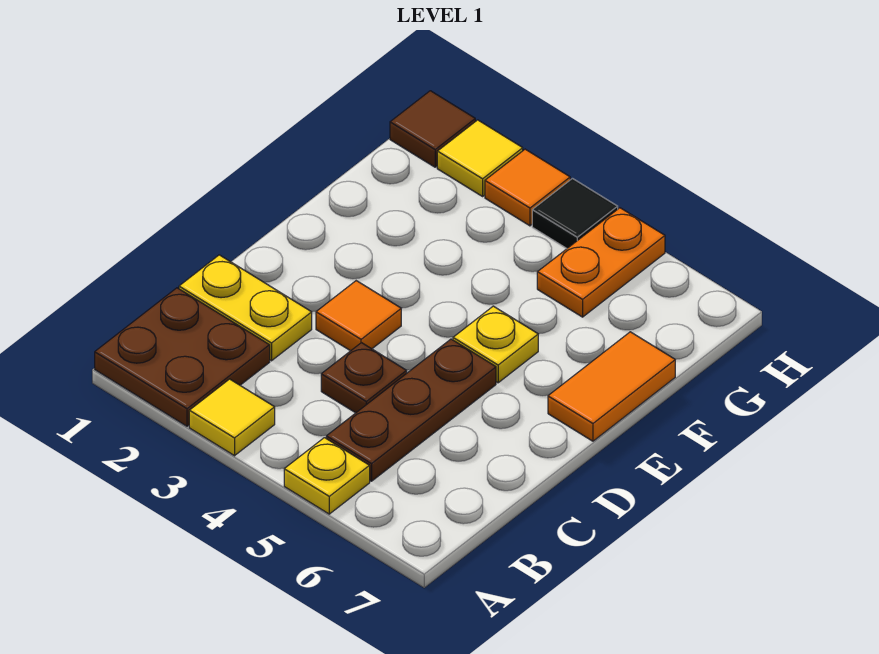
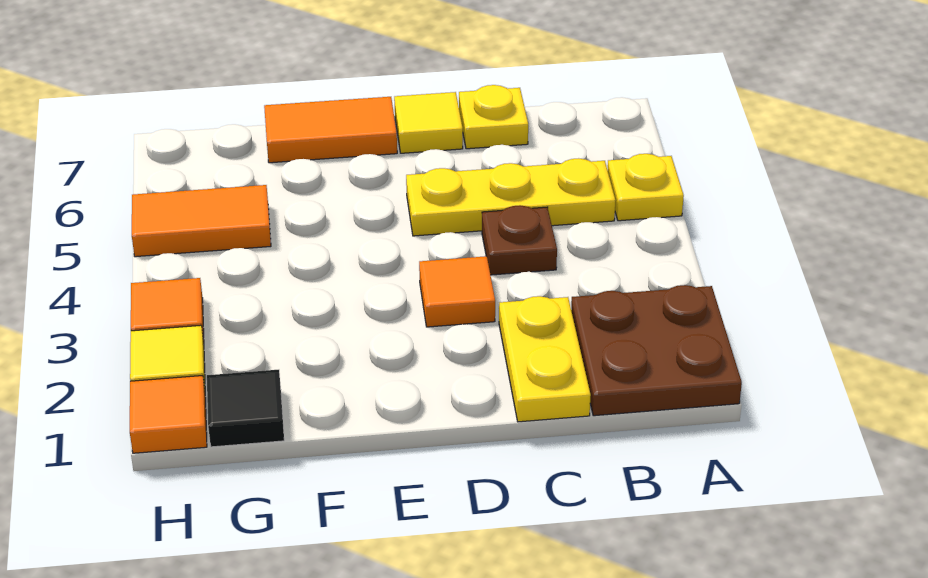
yellow tile A3 level 1 -> yellow tile D7 level 1
brown plate B5:D5 level 1 -> yellow plate B5:D5 level 1
yellow plate E5 level 1 -> yellow plate C7 level 1
orange plate G5:H5 level 1 -> orange tile G5:H5 level 1
brown tile H1 level 1 -> orange tile H1 level 1
black tile H4 level 1 -> black tile G1 level 1

